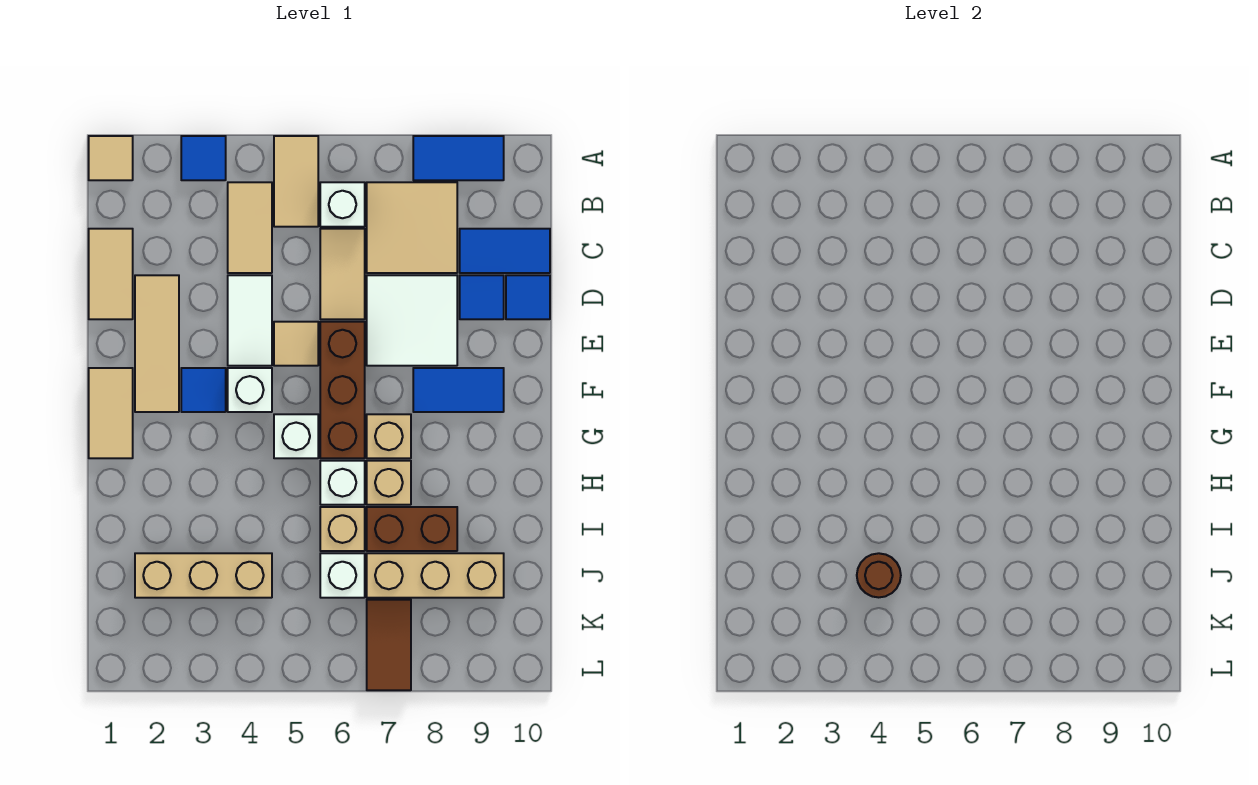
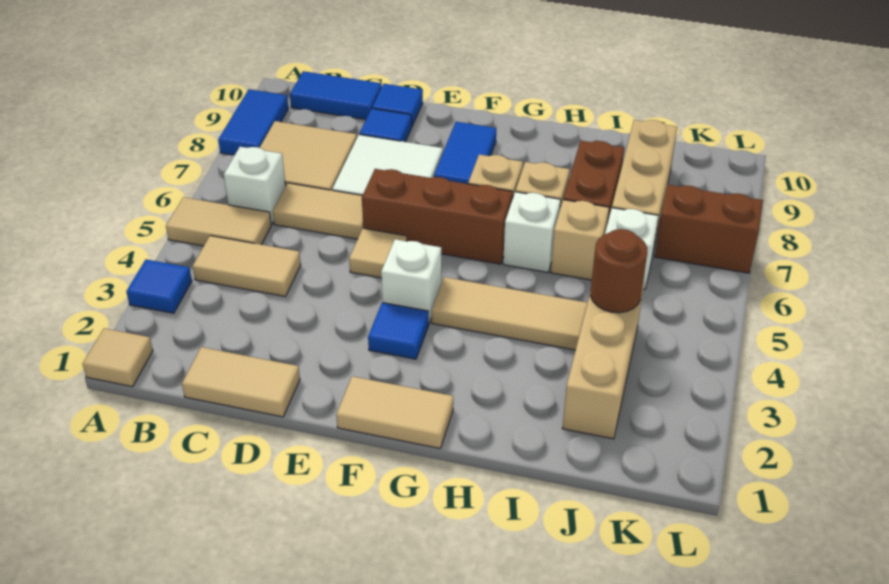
blue tile C9:C10 level 1 -> blue tile B10:C10 level 1
tan tile D2:F2 level 1 -> tan tile G4:I4 level 1
white tile D4:E4 level 1 -> none
white brick G5 level 1 -> none
brown tile K7:L7 level 1 -> brown brick K7:L7 level 1

